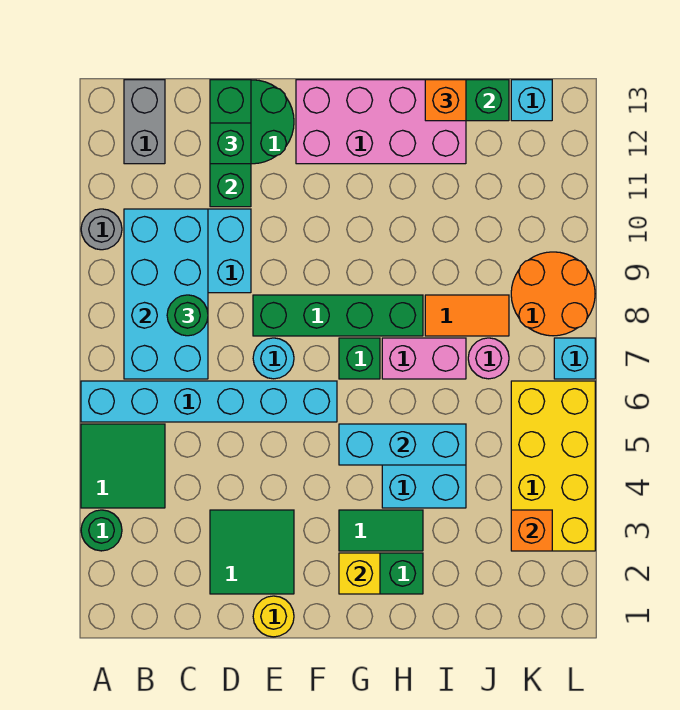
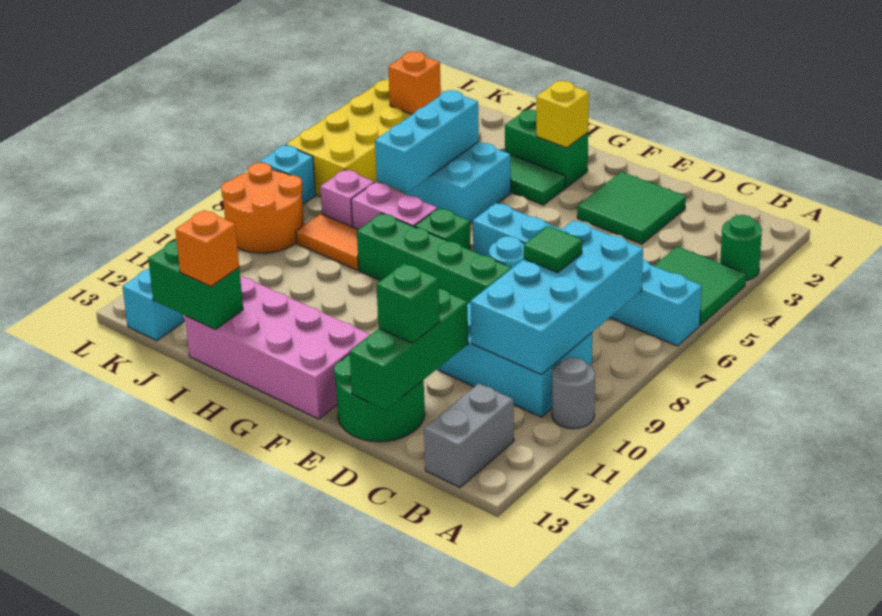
green round brick C8 level 3 -> green tile C8 level 3
yellow round brick E1 level 1 -> none
cyan brick G5:I5 level 2 -> cyan brick I4:I6 level 2
pink round brick J7 level 1 -> pink brick J7 level 1

